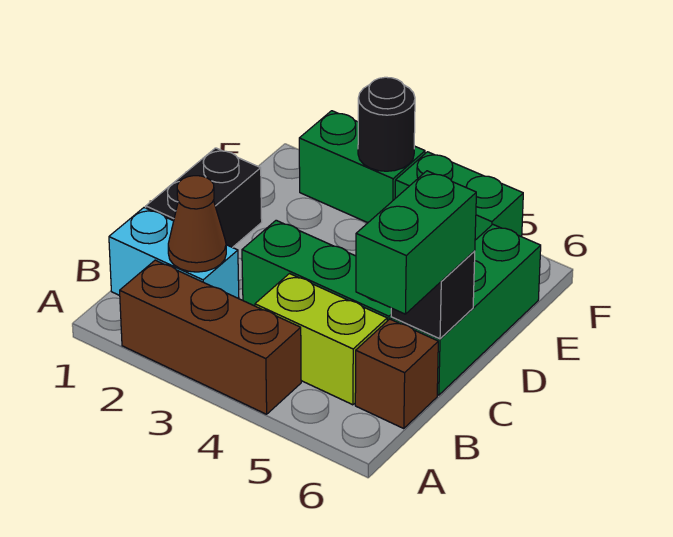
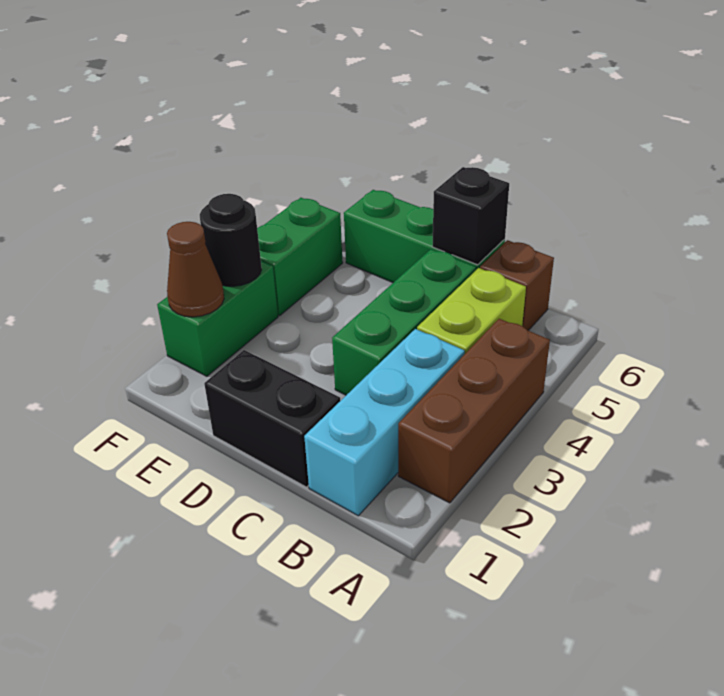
cyan brick B1:B2 level 1 -> cyan brick B1:B3 level 1
brown cone B2 level 2 -> brown cone F2 level 2
green brick B6:C6 level 3 -> none

